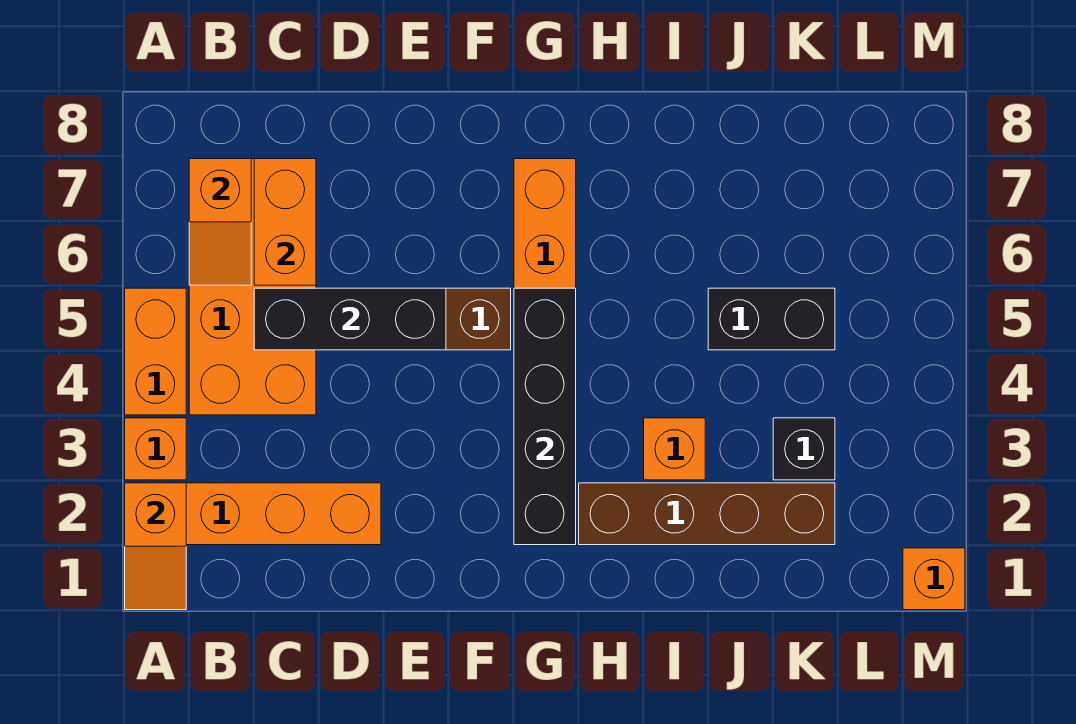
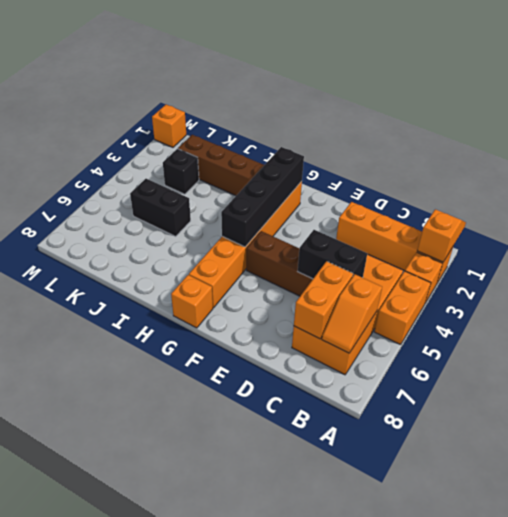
orange slope B6:B7 level 2 top 7 -> orange slope B6:B7 level 2 top 6
black brick C5:E5 level 2 -> black brick C5:D5 level 2
orange brick I3 level 1 -> orange brick G8 level 1

